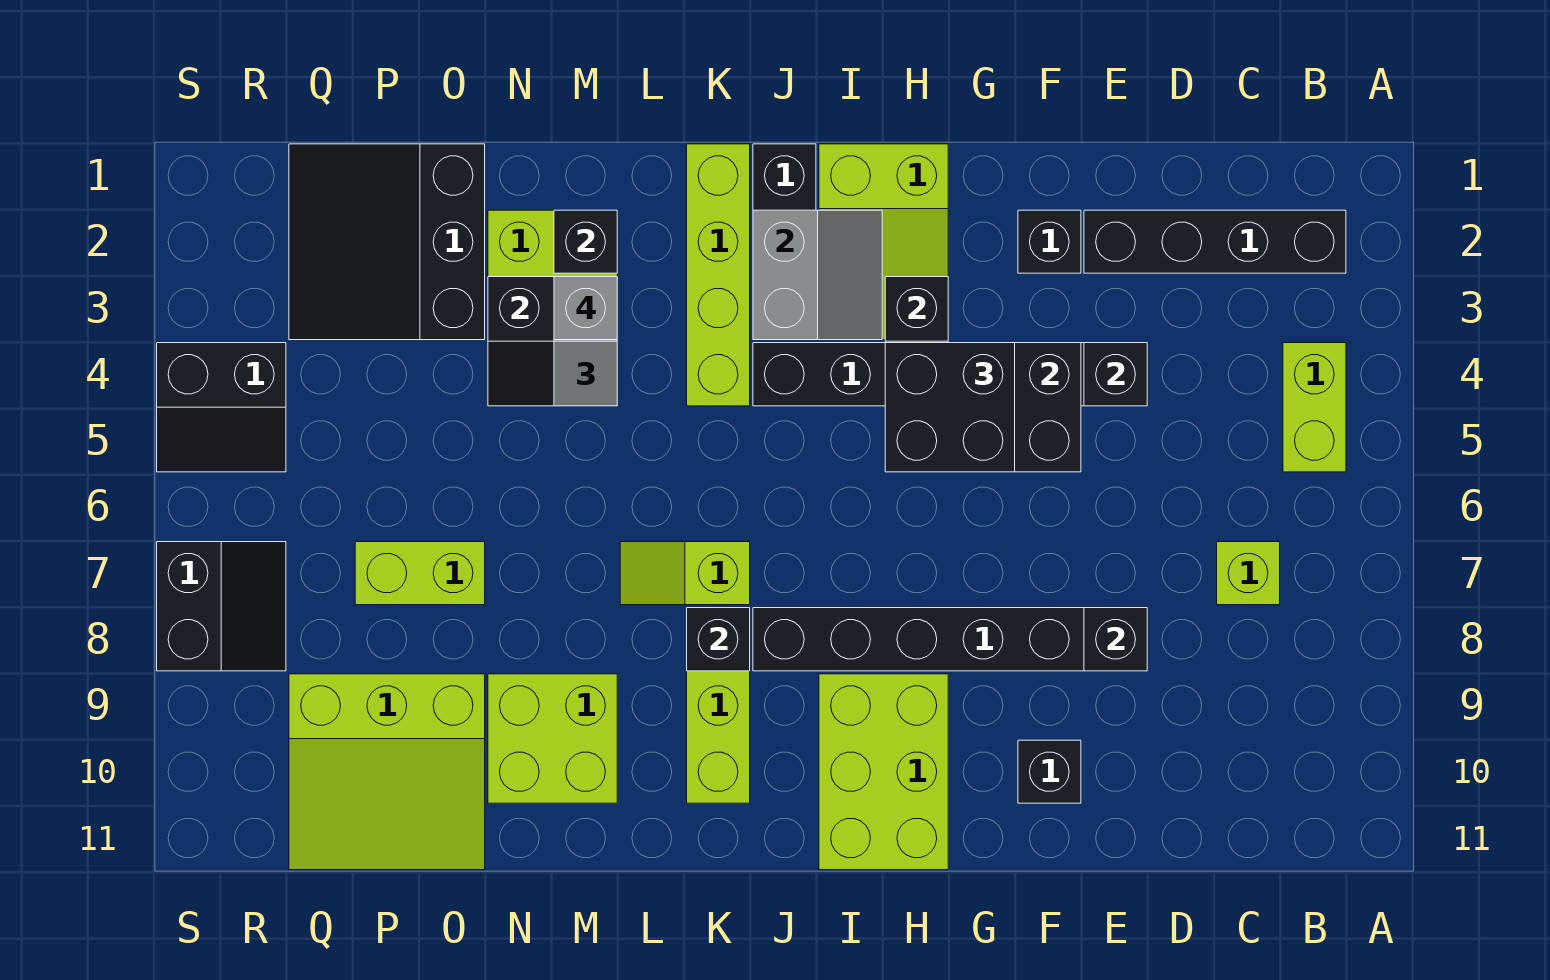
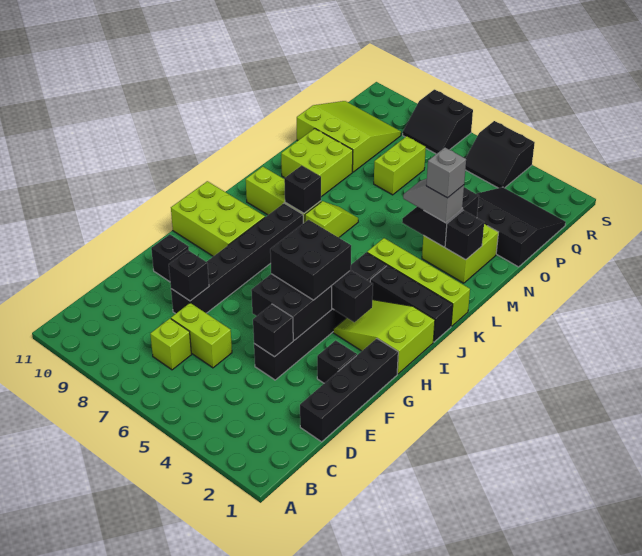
black brick B2:E2 level 1 -> black brick D1:G1 level 1
lime brick B4:B5 level 1 -> lime brick D6:D7 level 1
grey slope I2:J3 level 2 top J -> none
lime slope O9:Q11 level 1 top 9 -> lime slope O9:Q11 level 1 top O
black slope R4:S5 level 1 top 4 -> black slope R4:S5 level 1 top S

